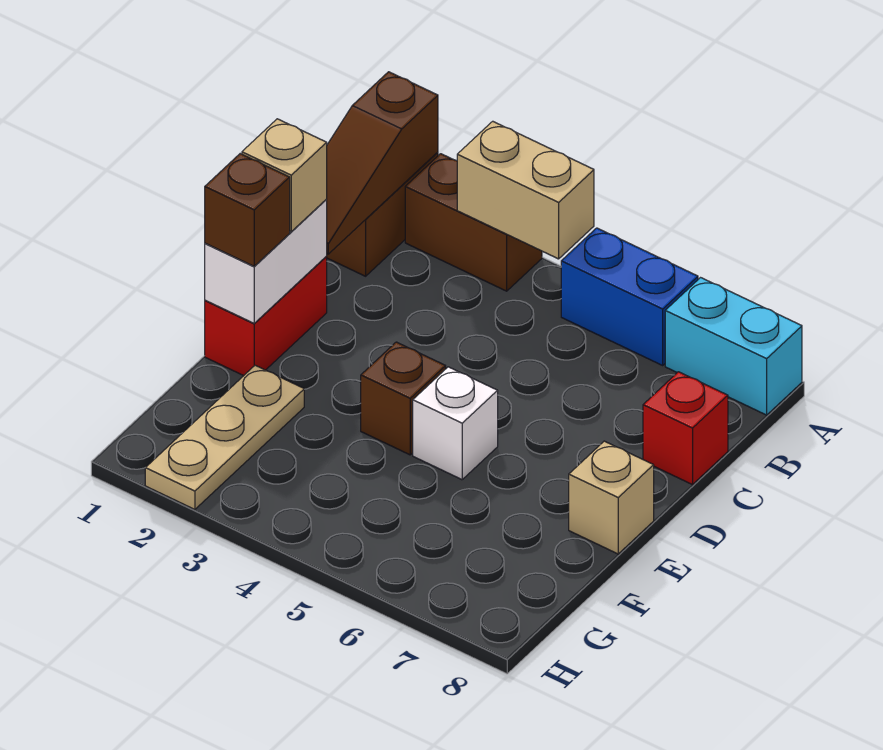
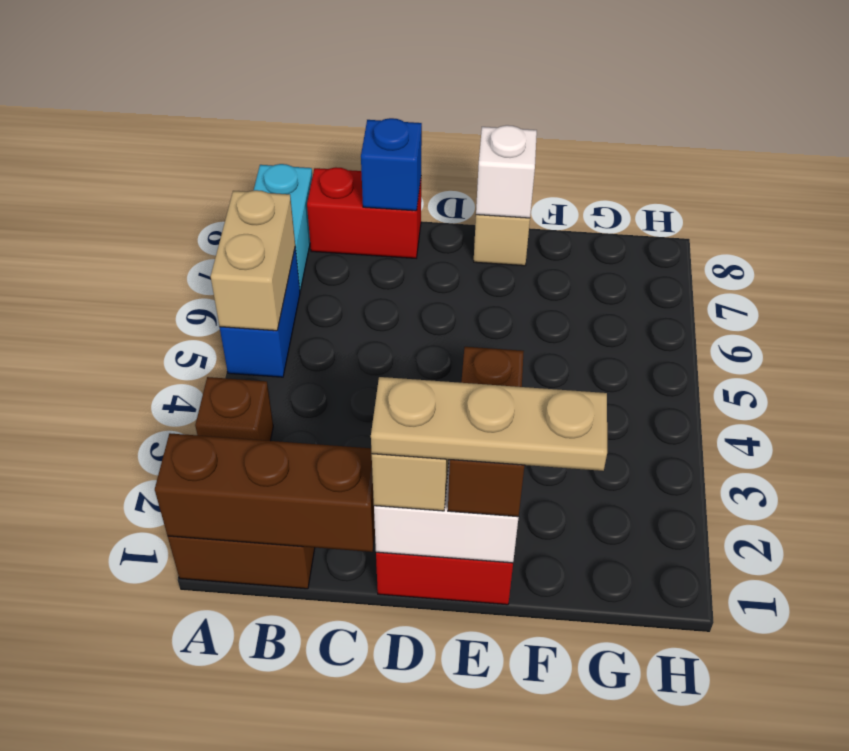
brown slope A1:C1 level 2 top A -> brown brick A1:C1 level 2
brown brick A2:A3 level 1 -> brown brick A3 level 1
tan brick A3:A4 level 2 -> tan brick A5:A6 level 2
red brick C8 level 1 -> red brick B8:C8 level 1
none -> blue brick C8 level 2
white brick E5 level 1 -> white brick E8 level 2
tan plate F2:H2 level 1 -> tan plate D1:F1 level 4

